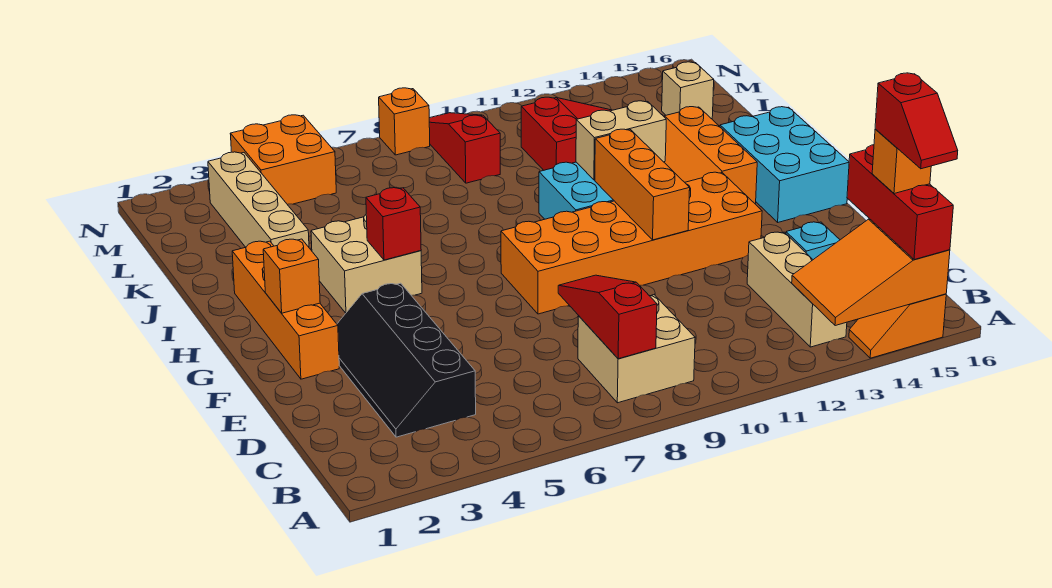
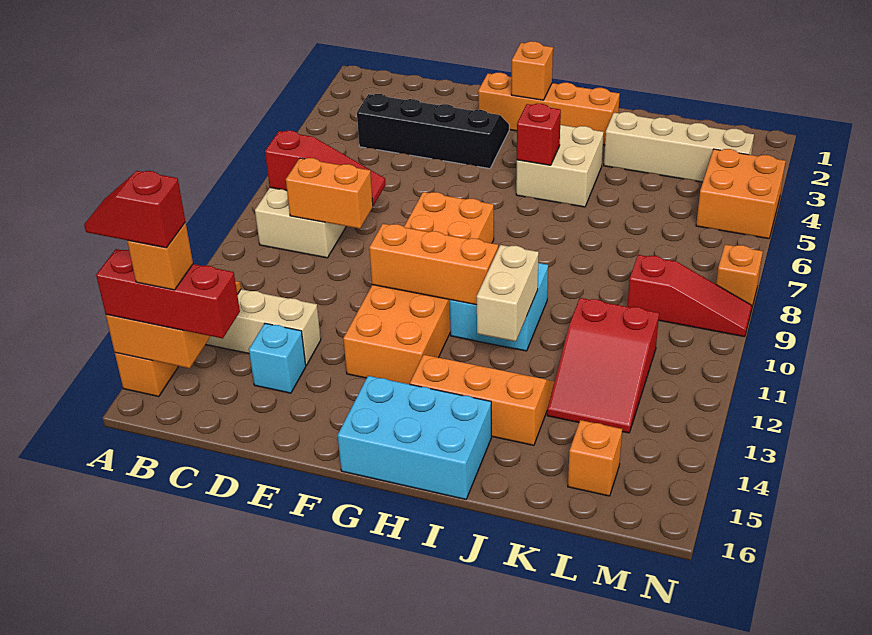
none -> orange brick C9:D9 level 2
tan brick L15 level 1 -> orange brick L15 level 1

